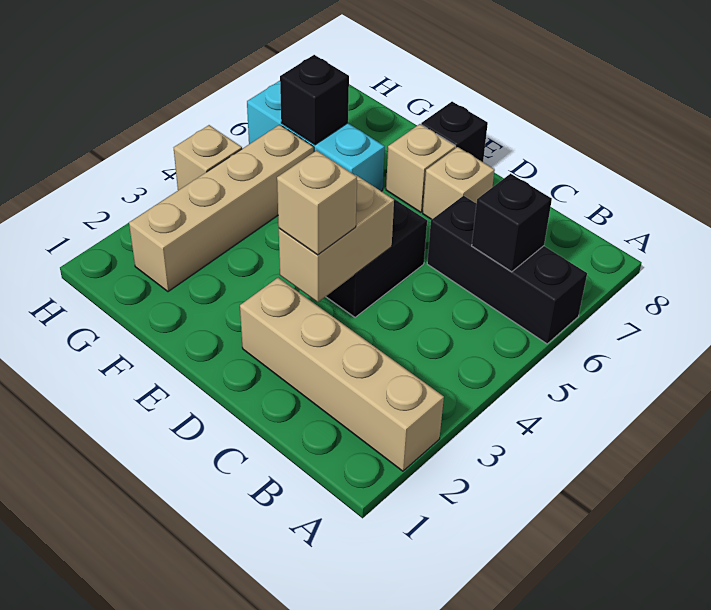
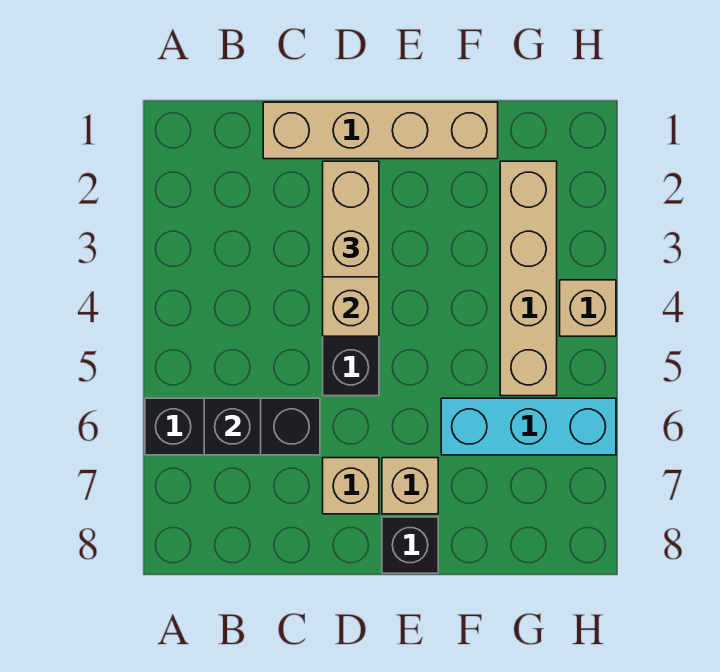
tan brick A2:D2 level 1 -> tan brick C1:F1 level 1
tan brick D3 level 3 -> tan brick D2:D3 level 3
black brick G6 level 2 -> none

